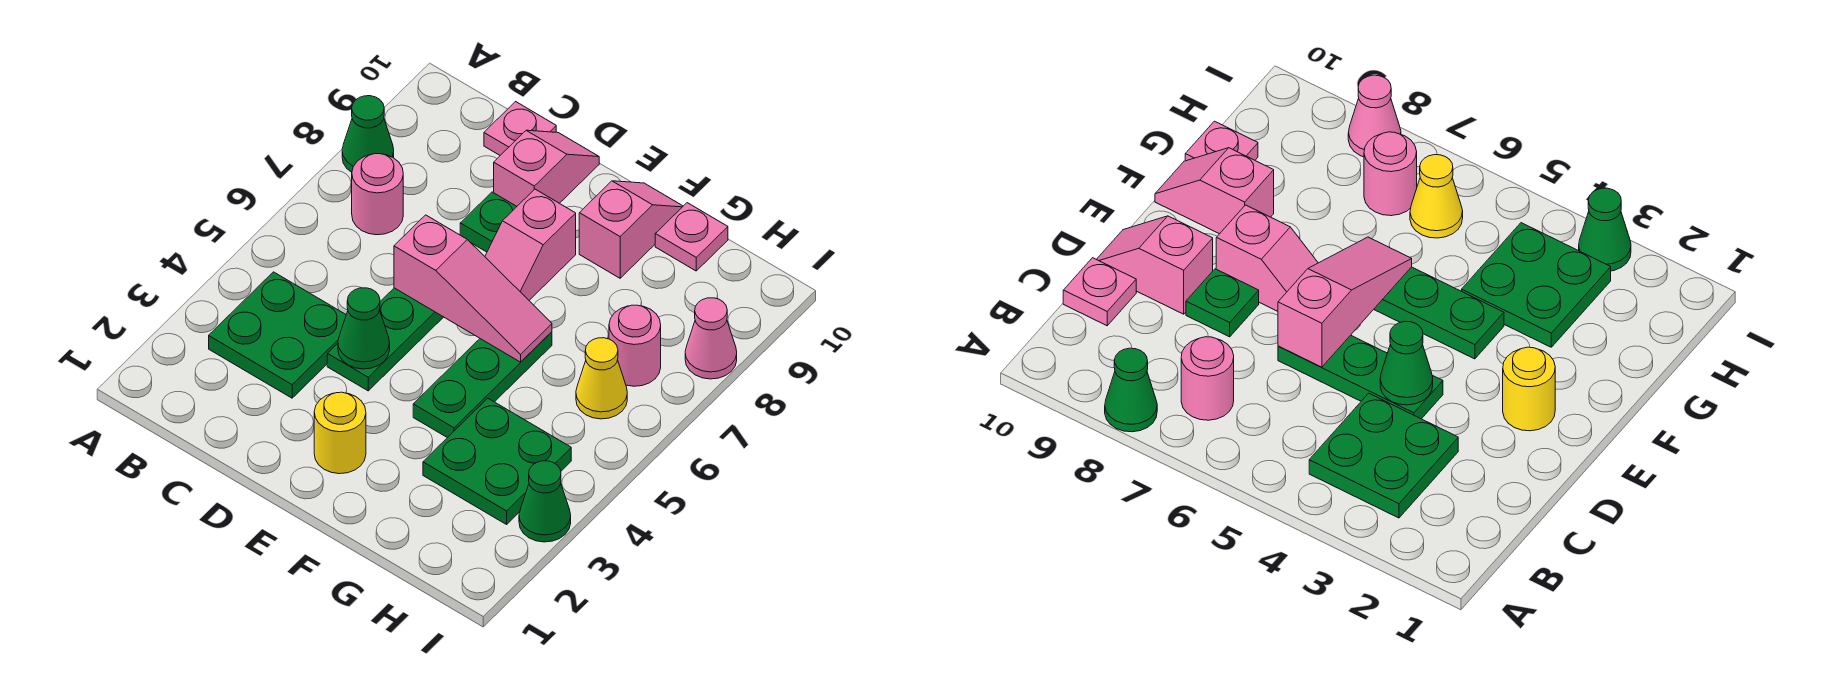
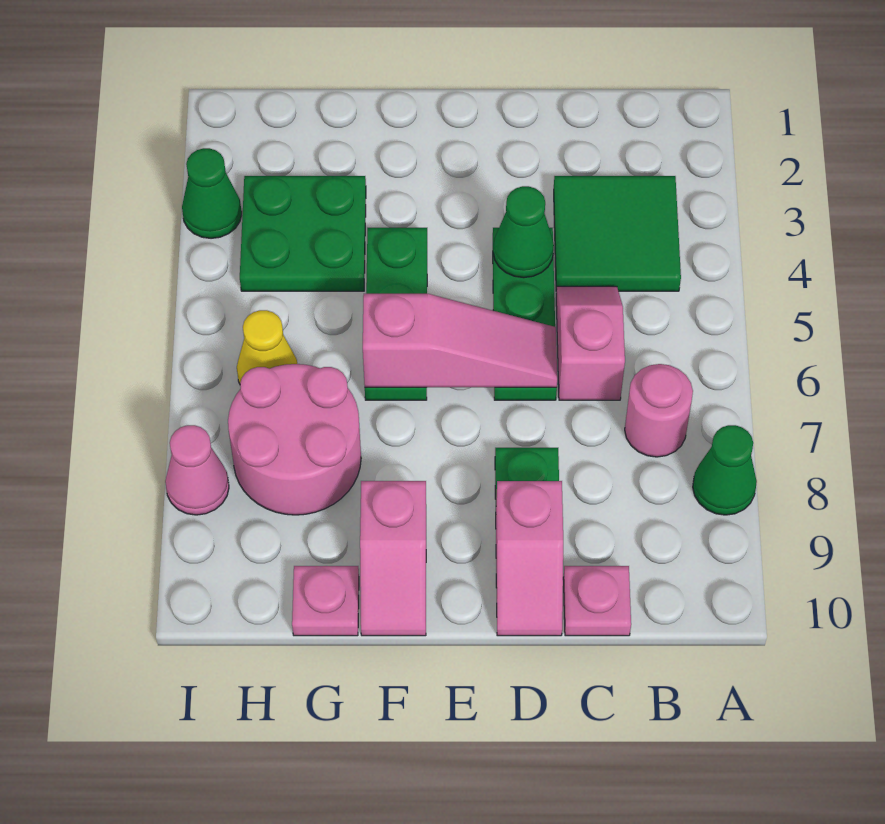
green plate B3:C4 level 1 -> green tile B3:C4 level 1
pink slope D6:F6 level 2 top D -> pink slope D6:F6 level 2 top F
yellow round brick E2 level 1 -> none
pink slope E7:E8 level 1 top 8 -> pink slope C5:C6 level 1 top 6
pink round brick H7 level 1 -> pink round brick G7:H8 level 1

